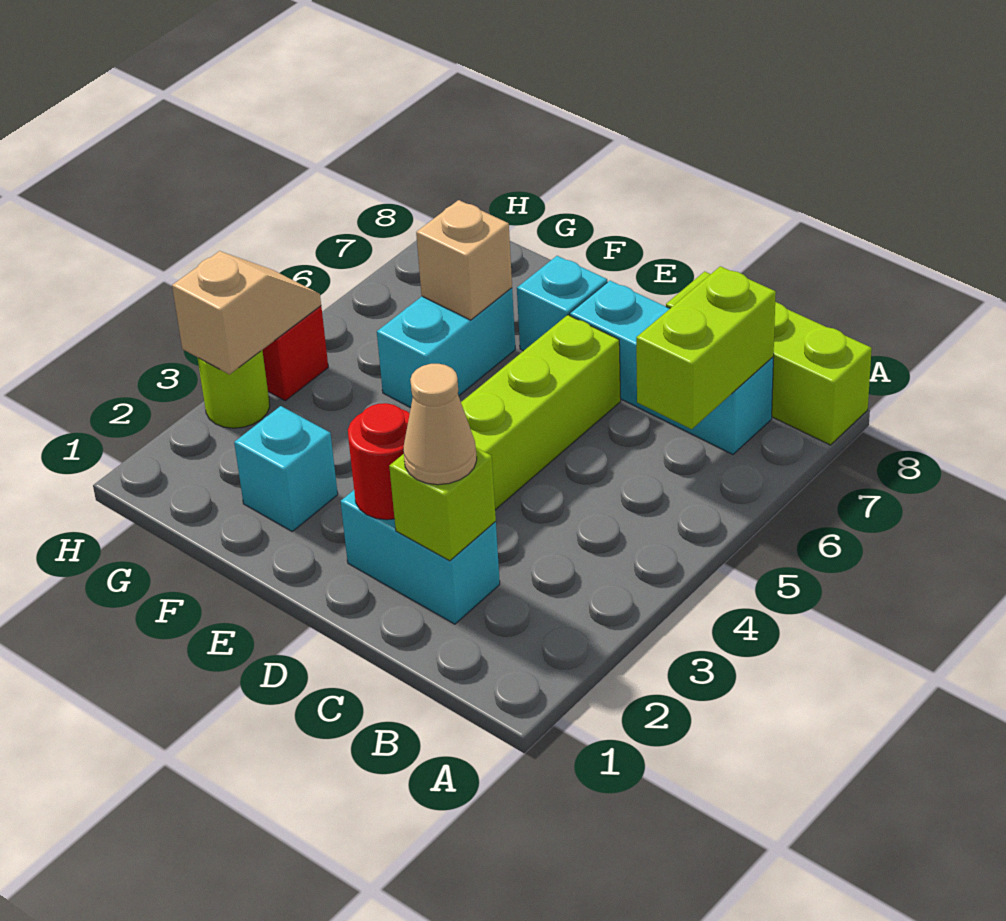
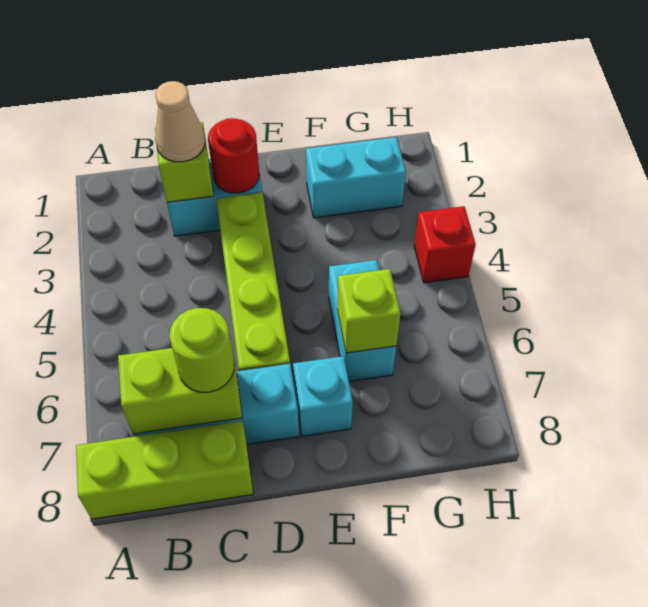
lime brick B6:B7 level 2 -> lime brick B7:C7 level 2
cyan brick F2 level 1 -> cyan brick F2:G2 level 1
tan brick F6 level 2 -> lime brick F6 level 2
lime round brick H3 level 1 -> lime round brick C7 level 3
tan slope H3:H4 level 2 top 3 -> none

